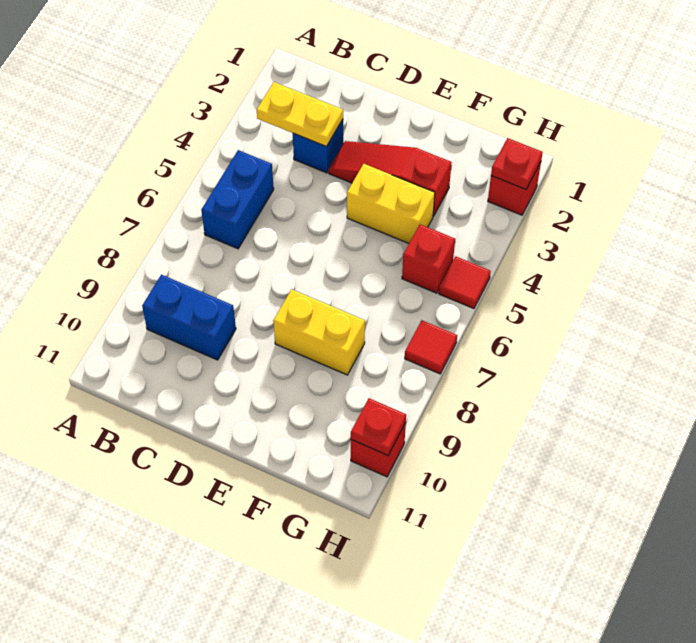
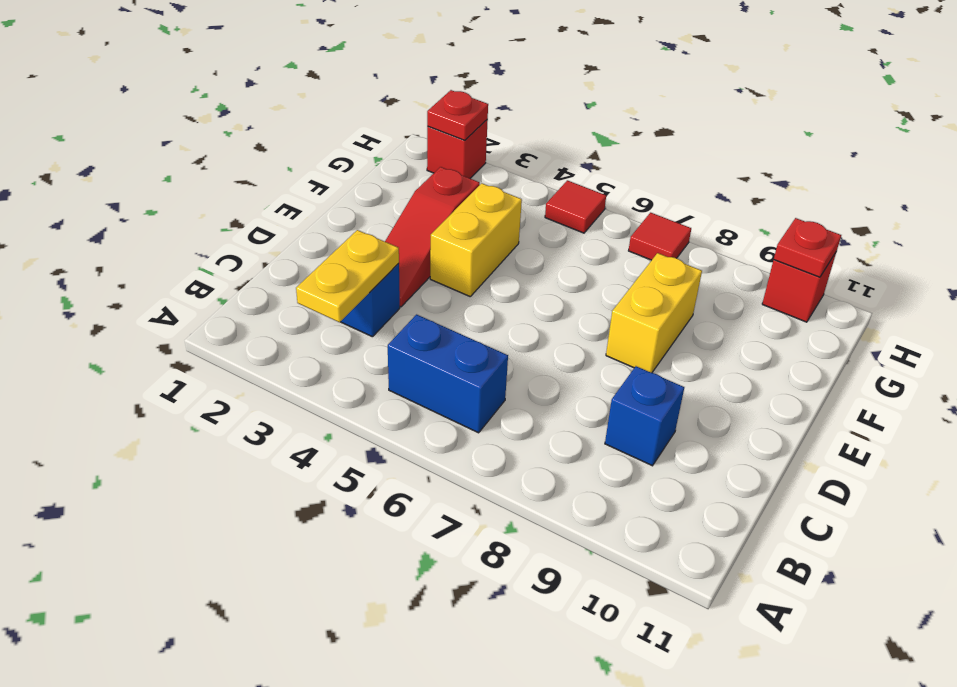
blue brick B9:C9 level 1 -> blue brick C9 level 1
red brick G5 level 1 -> none

